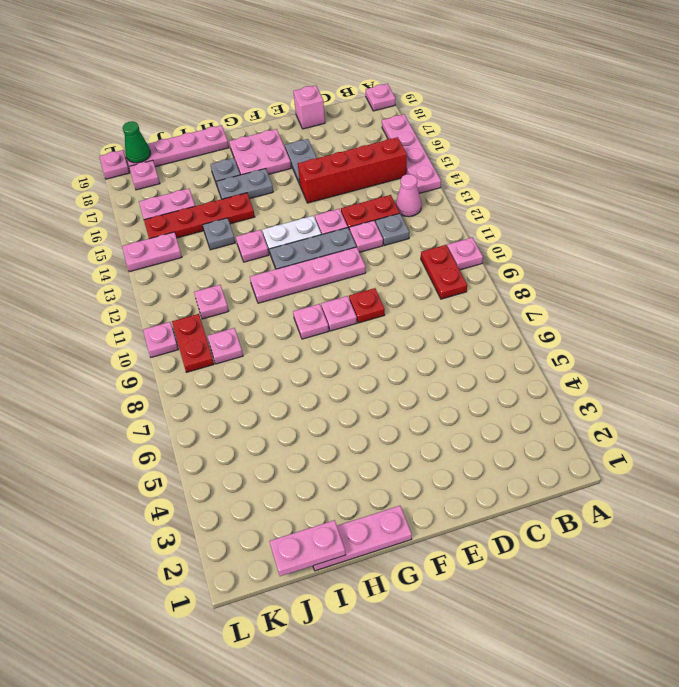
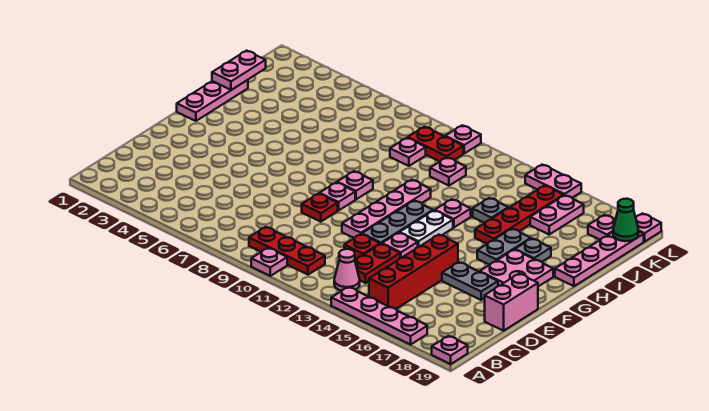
red plate B9:B10 level 1 -> red plate B9:B11 level 1
grey plate C12 level 1 -> none
pink plate D12 level 1 -> red plate D12 level 1
pink brick D19 level 1 -> pink brick D19:E19 level 1
pink plate K14:L14 level 1 -> pink plate L14:L15 level 1

